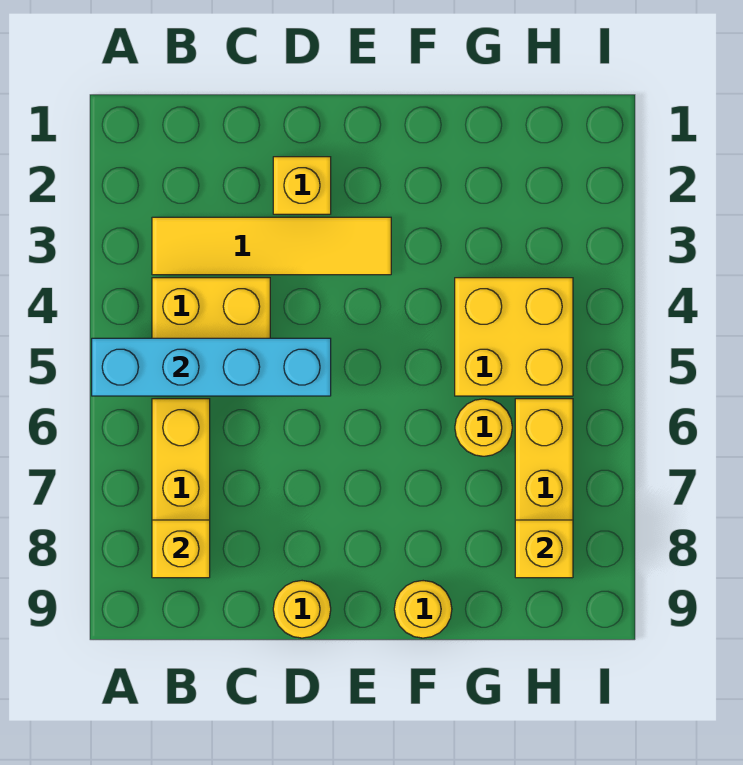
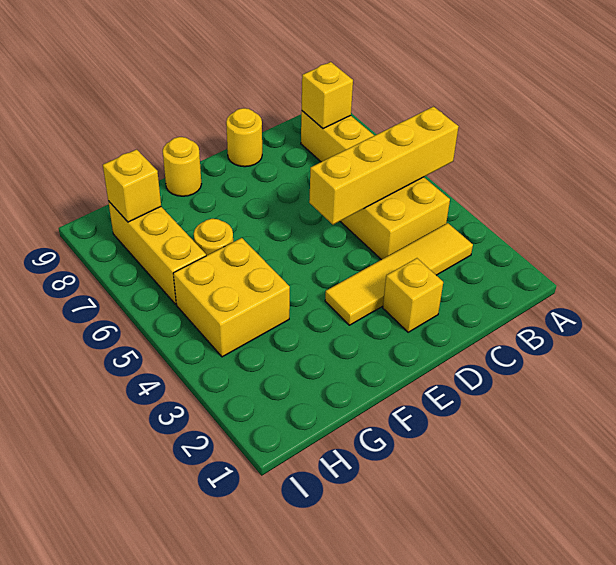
cyan brick A5:D5 level 2 -> yellow brick A5:D5 level 2

